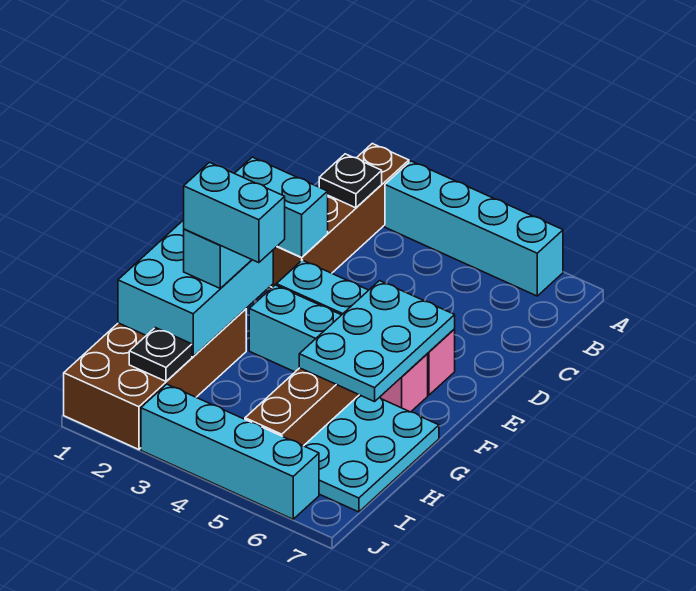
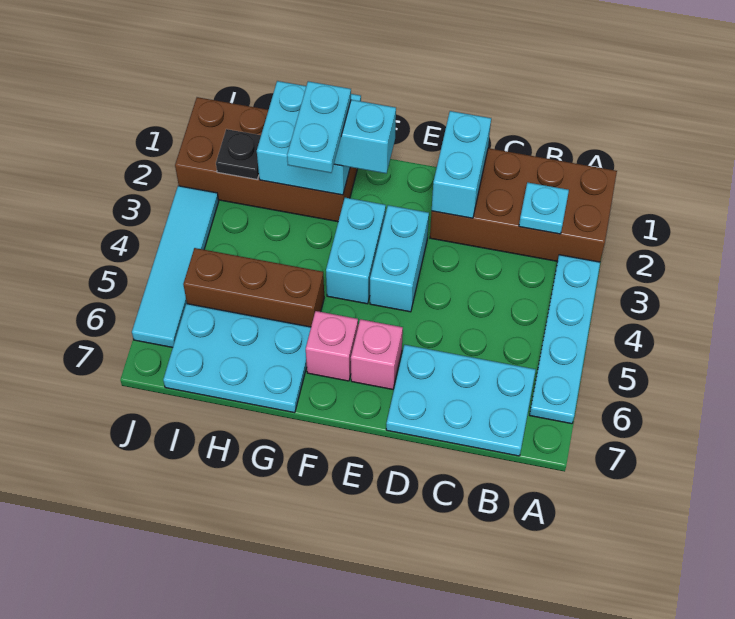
brown brick A2:D2 level 1 -> brown brick A1:D2 level 1
cyan brick A3:A6 level 1 -> cyan plate A3:A6 level 1
black plate B2 level 2 -> cyan plate B2 level 2
cyan plate E5:G6 level 2 -> cyan plate B6:D7 level 1
cyan brick F1:H2 level 2 -> cyan brick G1:H2 level 2
cyan brick G2:G3 level 4 -> cyan plate G2:G3 level 4
cyan brick J3:J6 level 1 -> cyan tile J3:J6 level 1

